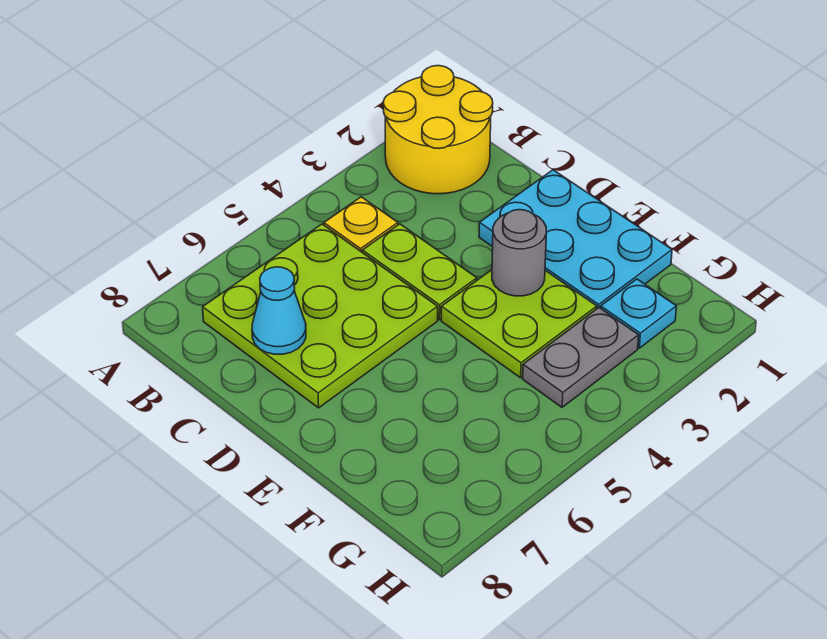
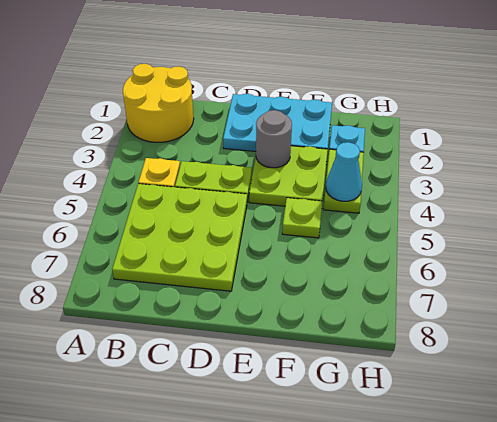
cyan cone C7 level 2 -> cyan cone G4 level 2
none -> lime plate F5 level 1
grey plate G3:G4 level 1 -> lime plate G3:G4 level 1

